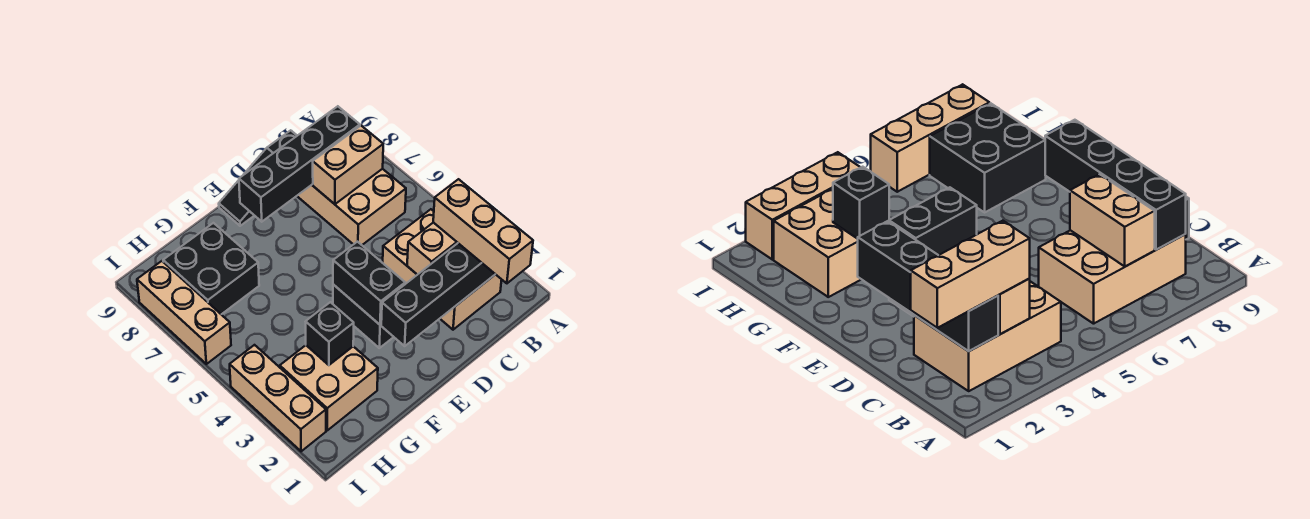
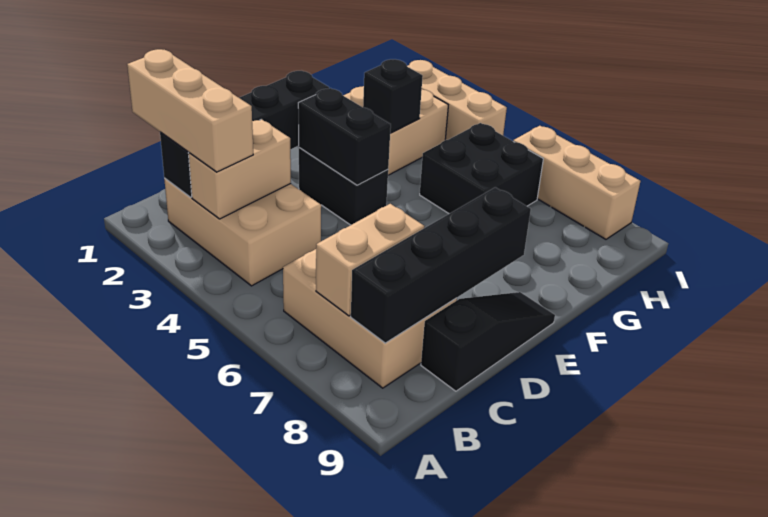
black brick G7:H8 level 1 -> black brick G5:H6 level 1

